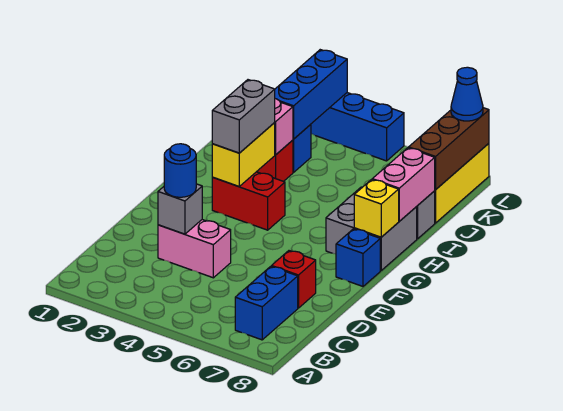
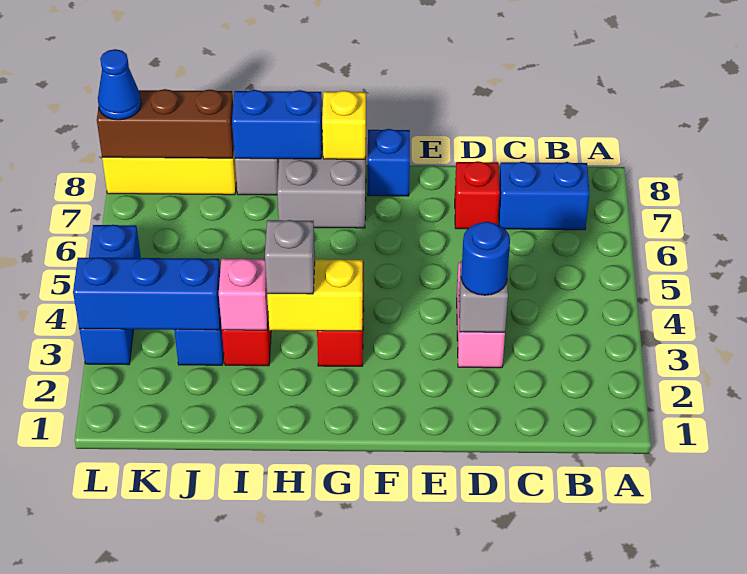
grey brick G3:H3 level 3 -> grey brick H3 level 3
pink brick H8:I8 level 2 -> blue brick H8:I8 level 2

